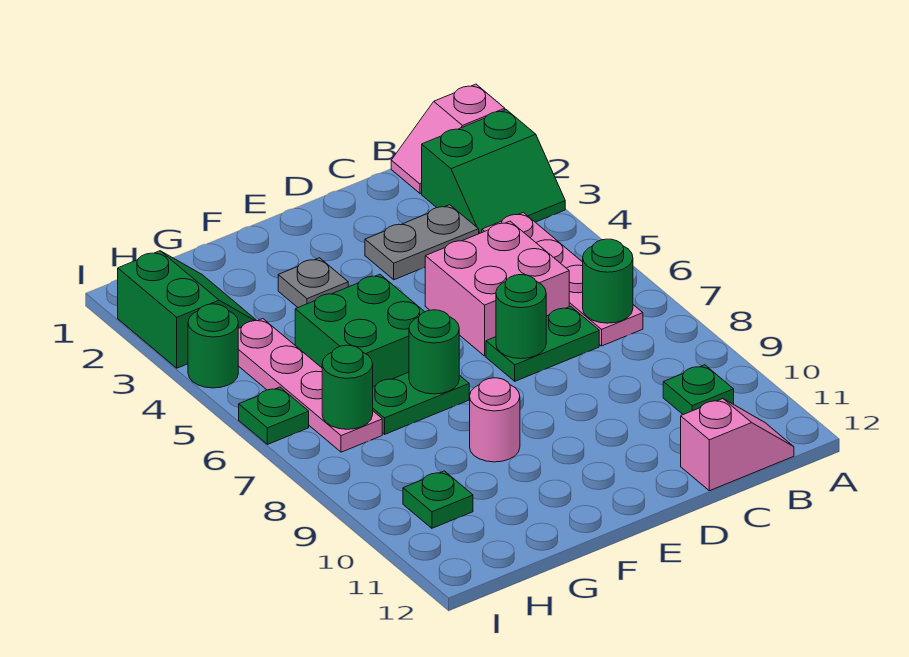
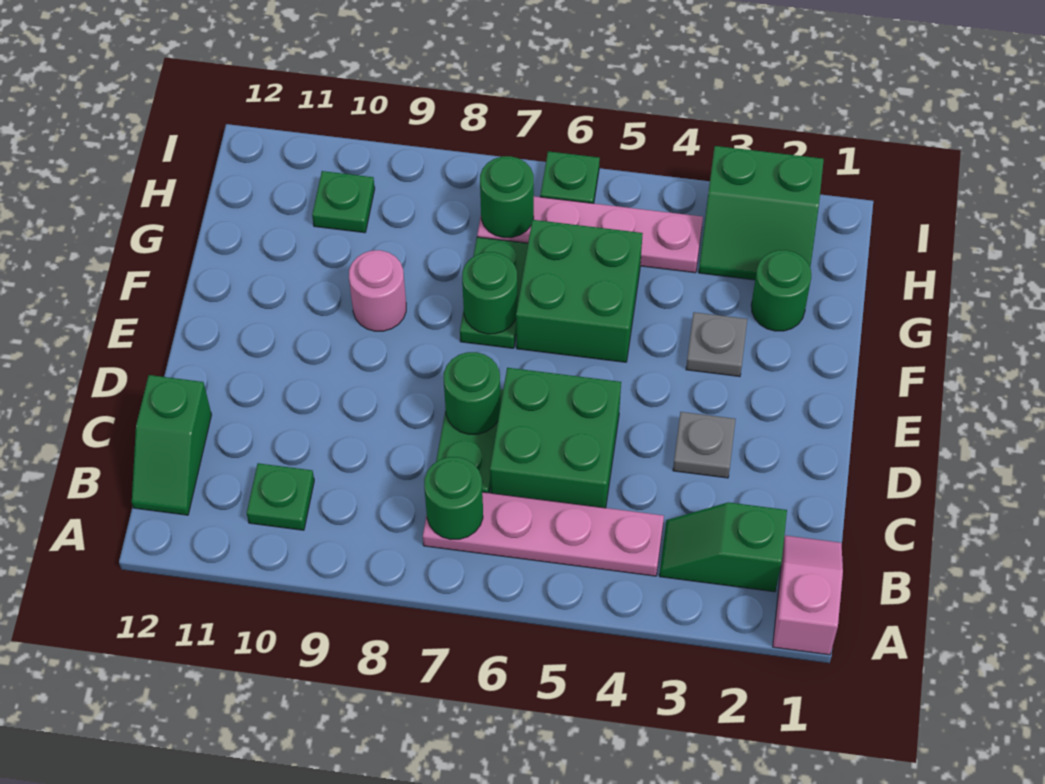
green slope A2:B3 level 1 top 2 -> green slope B2:B3 level 1 top 2
pink slope B12:C12 level 1 top C -> green slope B12:C12 level 1 top C
grey plate C3:D3 level 1 -> grey plate D3 level 1
pink brick C5:D6 level 1 -> green brick C5:D6 level 1
green round brick I4 level 1 -> green round brick G2 level 1

